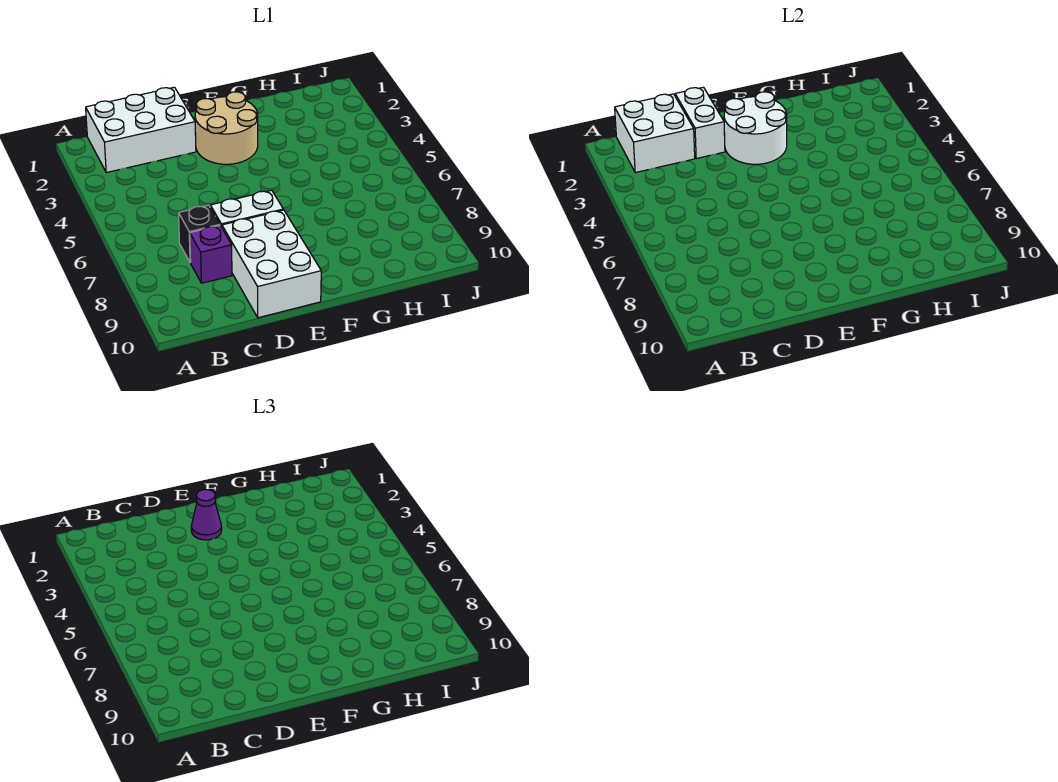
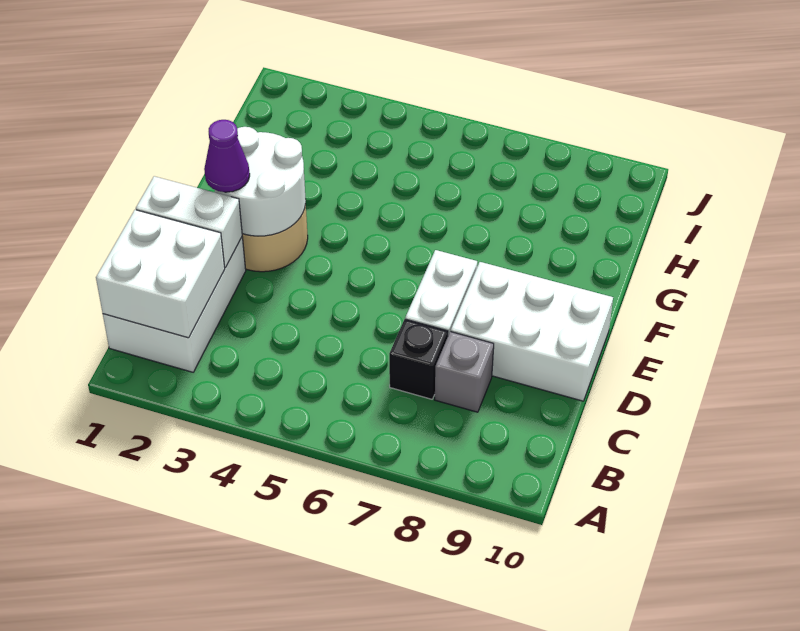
purple brick C8 level 1 -> grey brick C8 level 1

